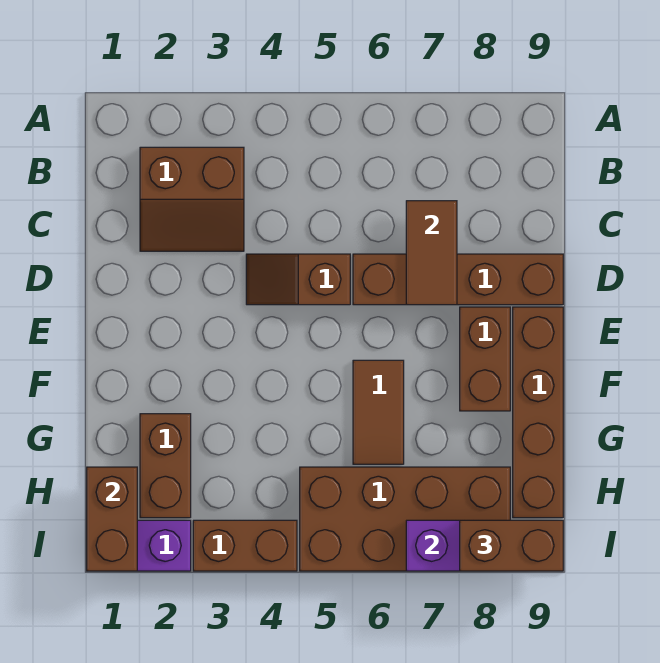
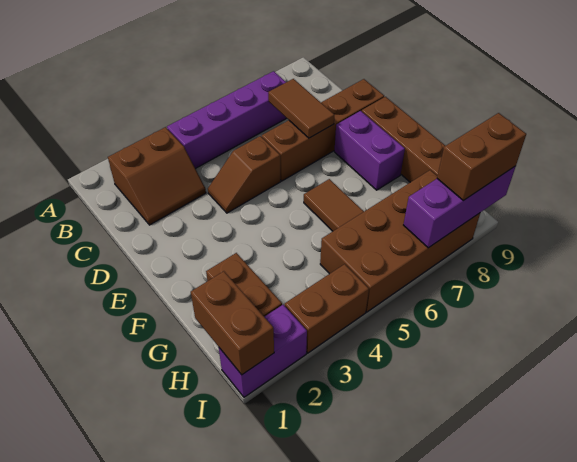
none -> purple brick B4:B7 level 1
brown brick E8:F8 level 1 -> purple brick E8:F8 level 1

